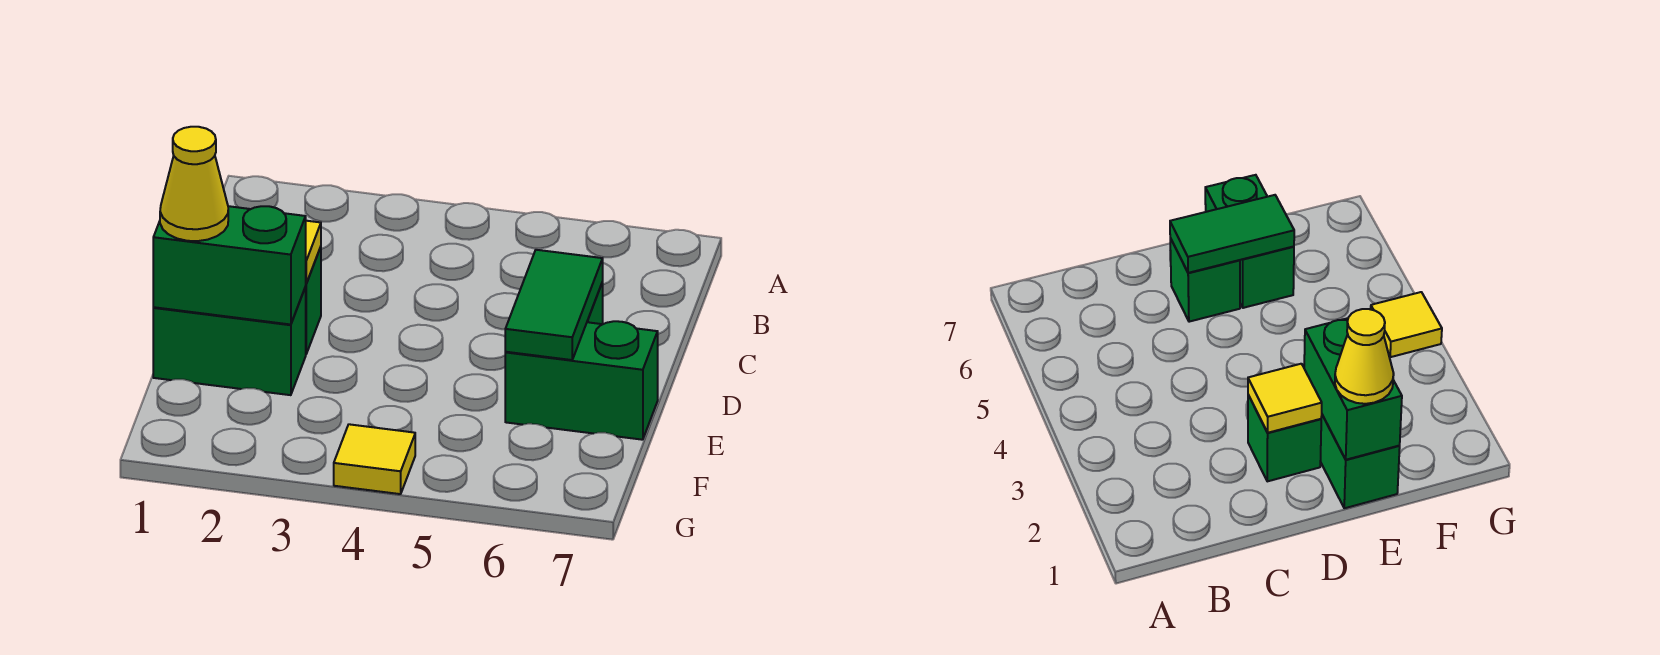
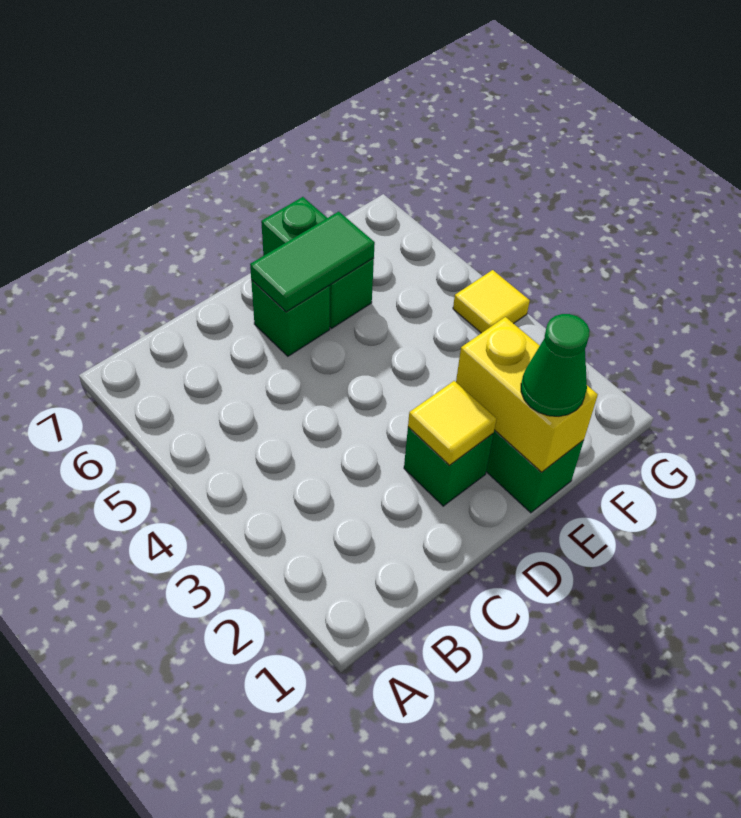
green brick E1:E2 level 2 -> yellow brick E1:E2 level 2
yellow cone E1 level 3 -> green cone E1 level 3

